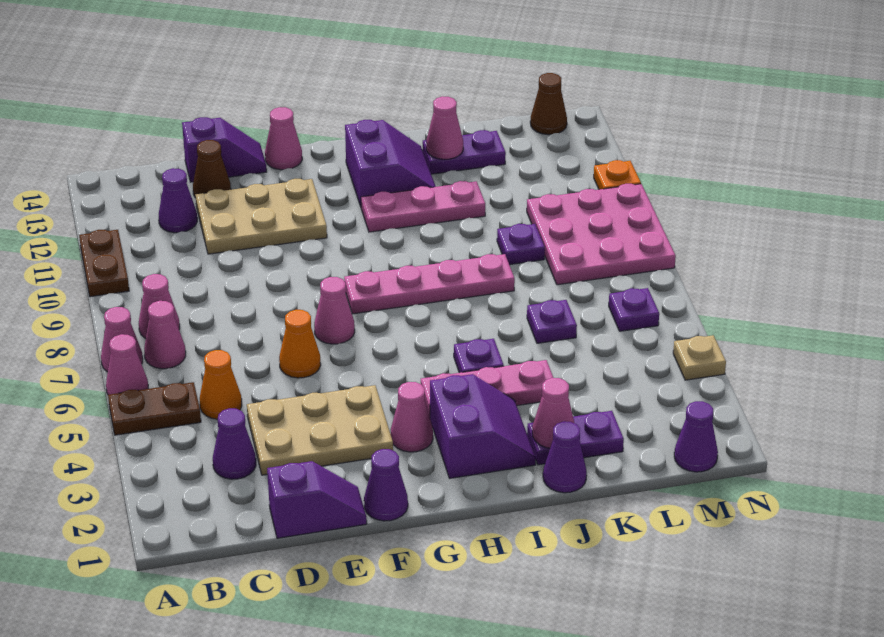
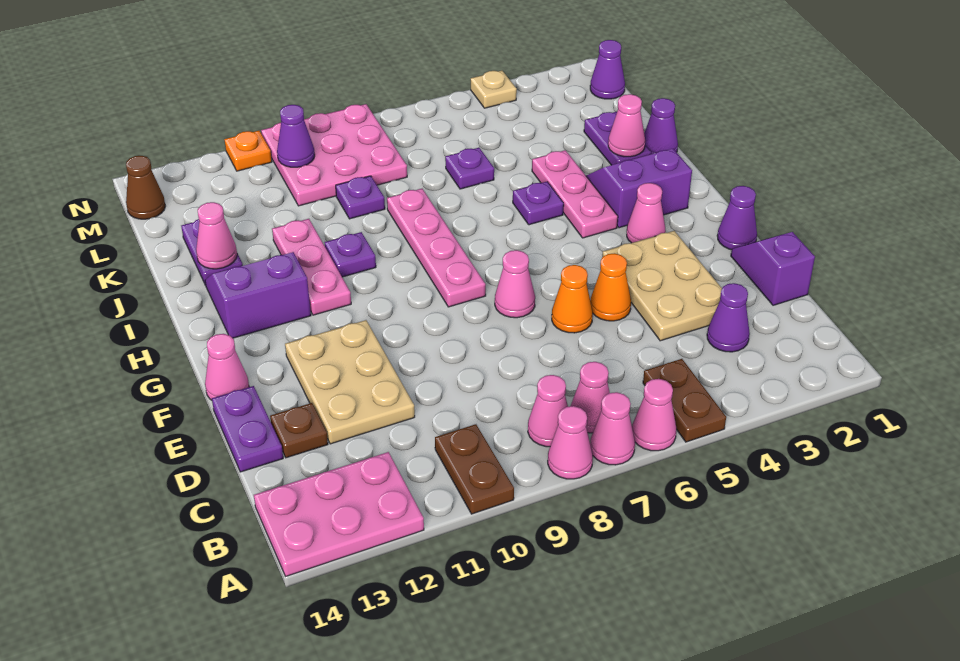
none -> pink cone A8 level 1
brown plate A10:A11 level 1 -> brown plate A10:B10 level 1
none -> pink plate A12:B14 level 1
orange cone C5 level 1 -> orange cone E5 level 1
purple cone C12 level 1 -> purple cone M10 level 2
brown cone D13 level 1 -> brown plate D13 level 1
purple slope D14:E14 level 1 top D -> purple plate D14:E14 level 1
purple plate M6 level 1 -> purple plate I10 level 1

